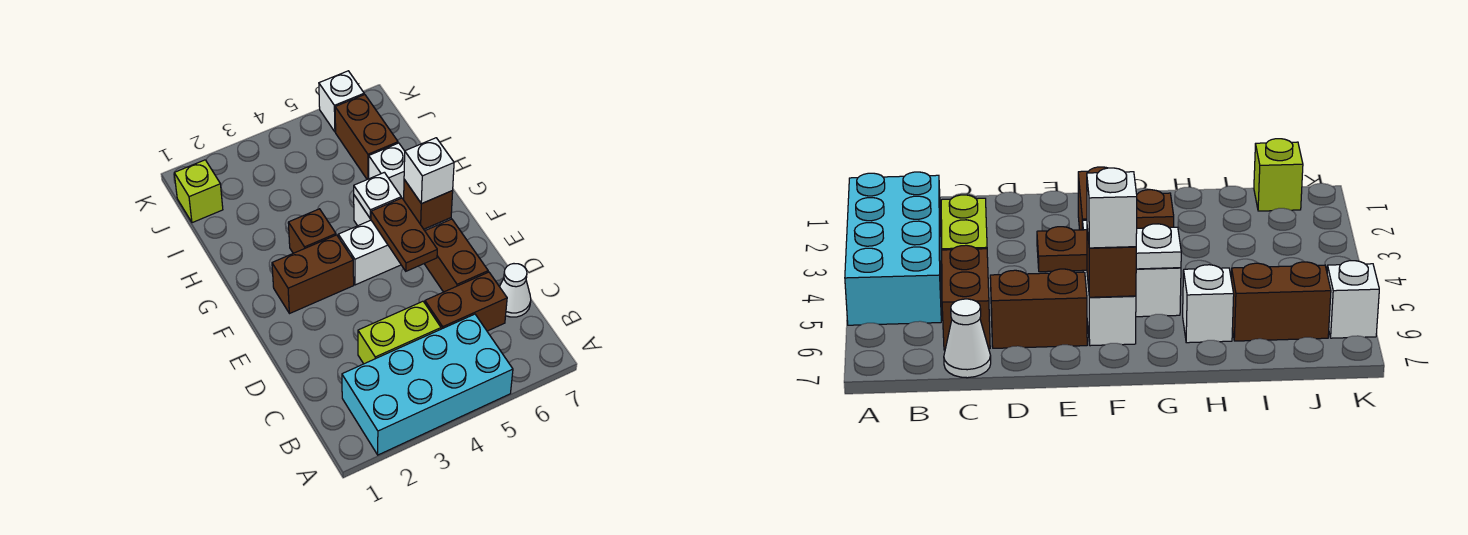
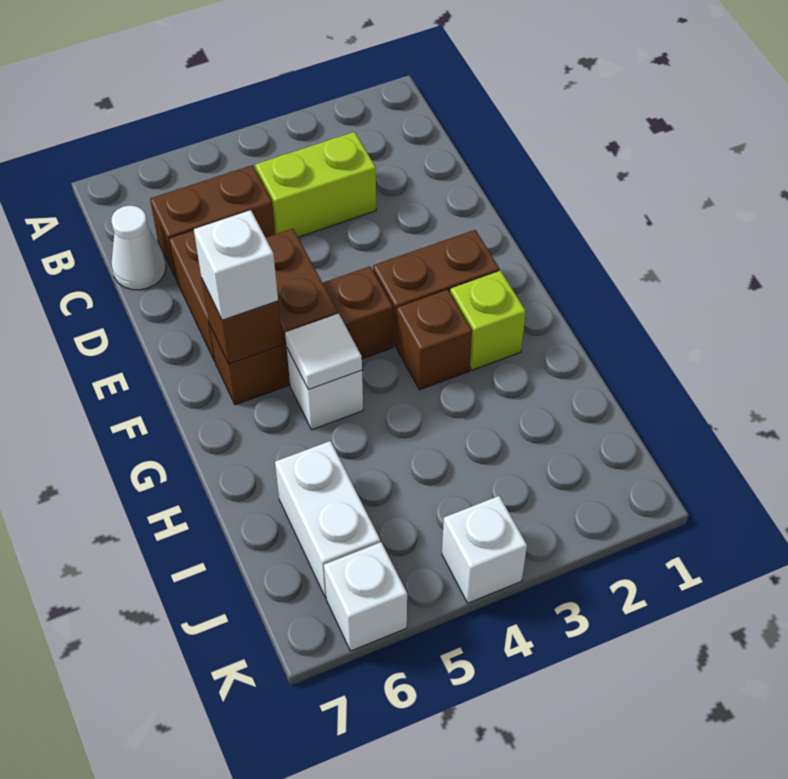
cyan brick A2:B5 level 1 -> none
white brick F4:F6 level 1 -> brown brick F4:F6 level 1
white plate G5 level 2 -> white tile G5 level 2
white brick H6 level 1 -> white brick K4 level 1
brown brick I6:J6 level 1 -> white brick I6:J6 level 1
lime brick J1 level 1 -> lime brick G2 level 1

